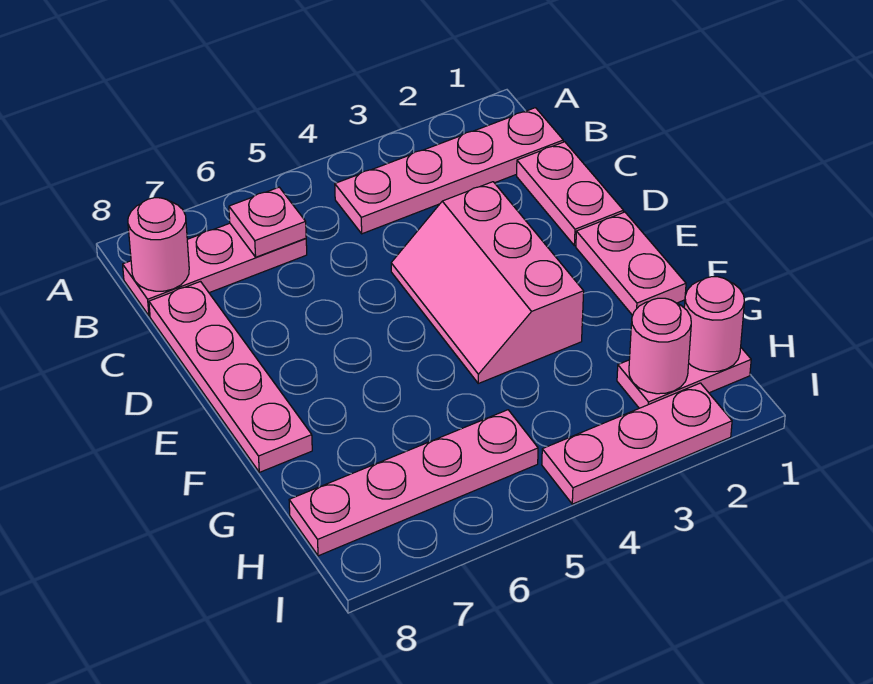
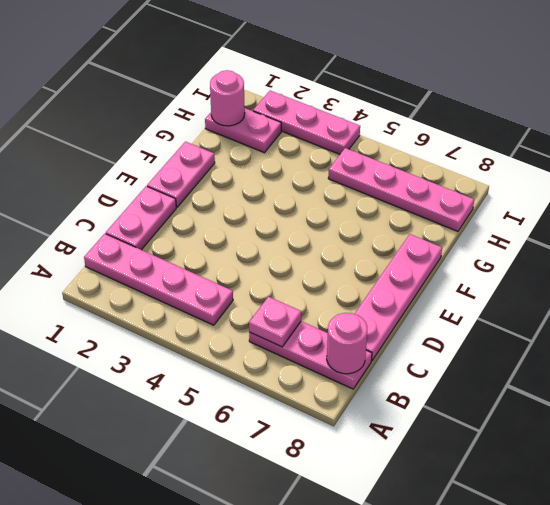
pink slope D3:F4 level 1 top 3 -> none
pink round brick H2 level 2 -> none

